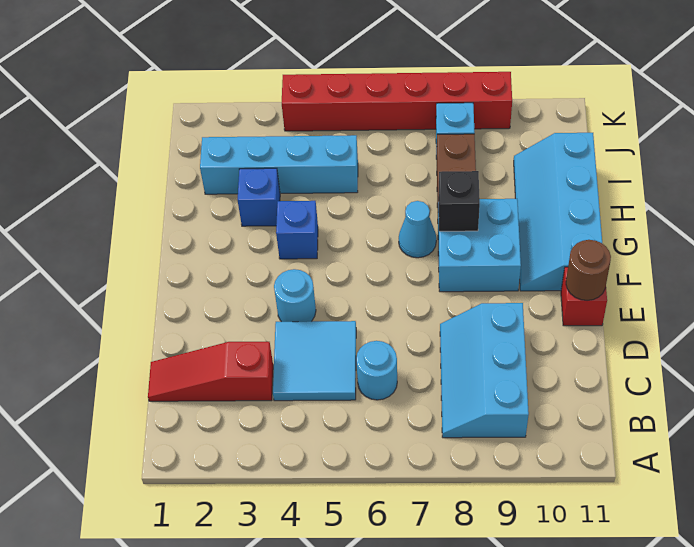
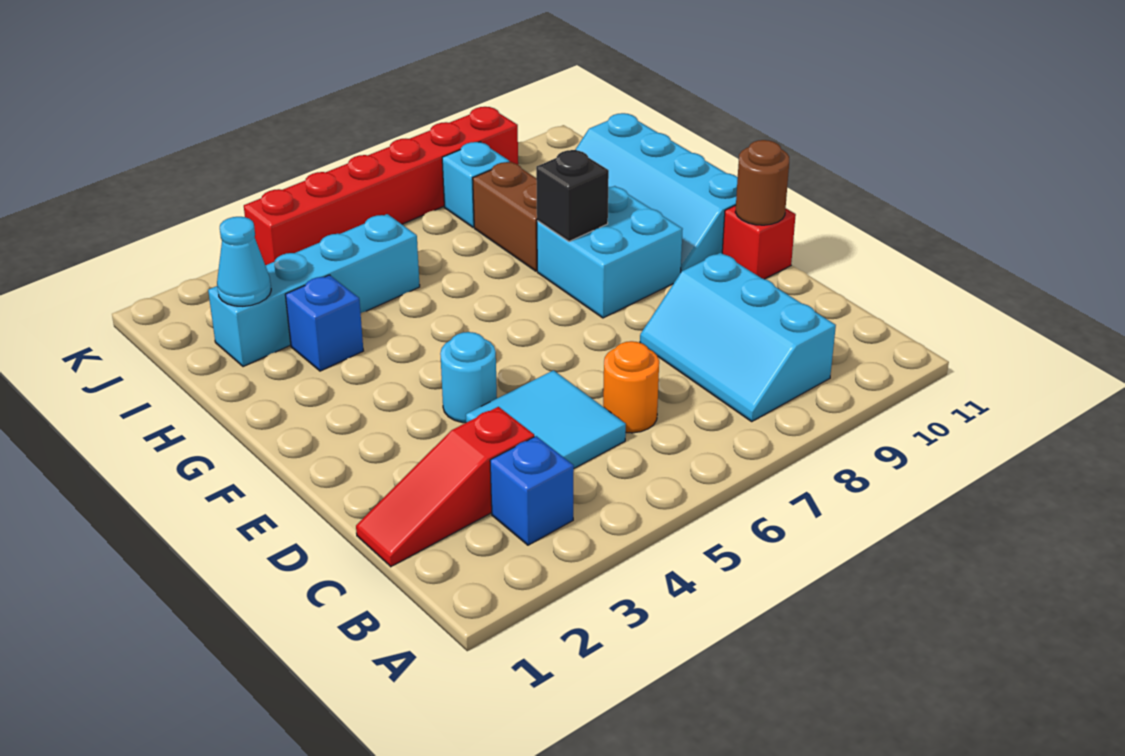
cyan round brick C6 level 1 -> orange round brick C6 level 1
blue brick G4 level 1 -> blue brick B3 level 1
cyan cone G7 level 1 -> cyan cone I2 level 2

